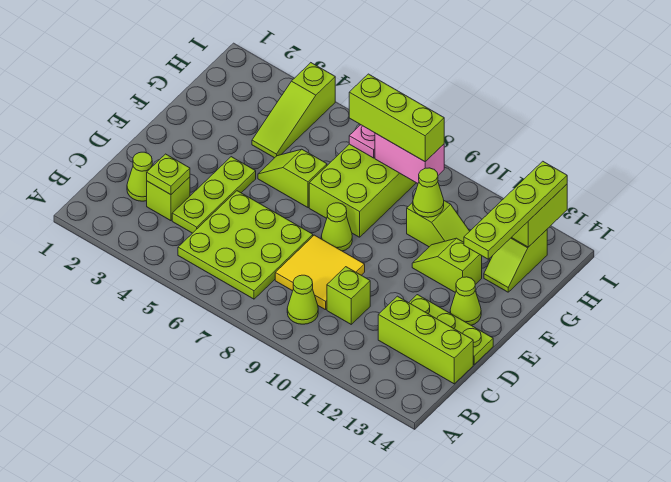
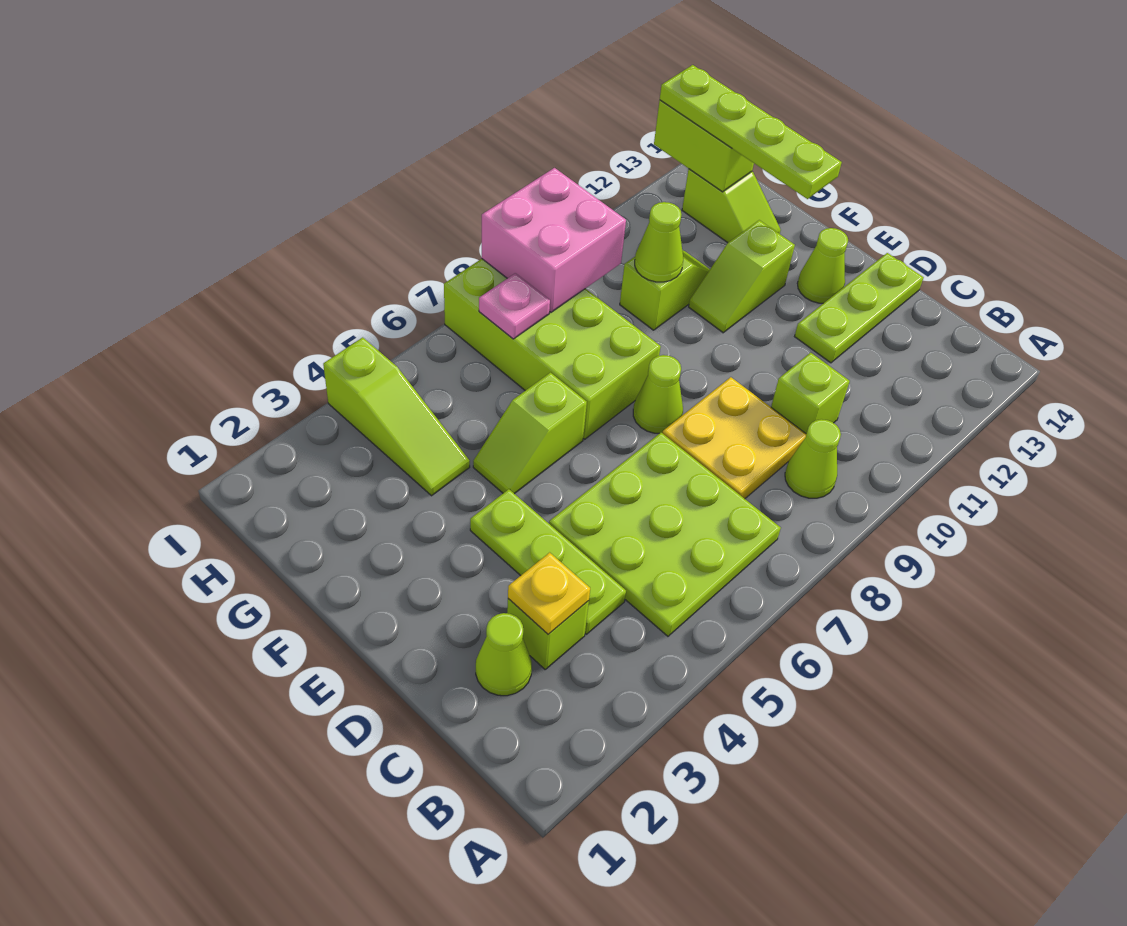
lime plate C3 level 2 -> yellow plate C3 level 2
yellow tile C8:D9 level 1 -> yellow plate C8:D9 level 1
lime brick C12:C14 level 1 -> none
lime brick H7:H9 level 3 -> none
pink brick H8:H9 level 2 -> pink brick H8:I9 level 2

